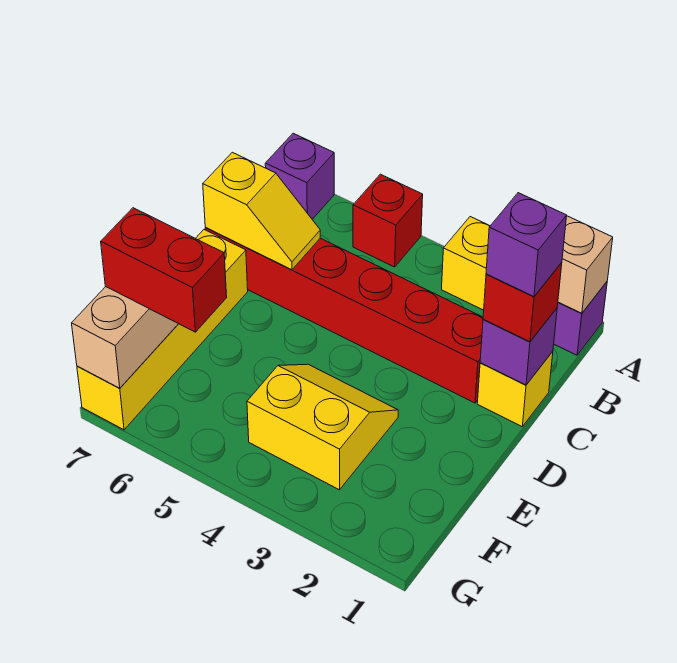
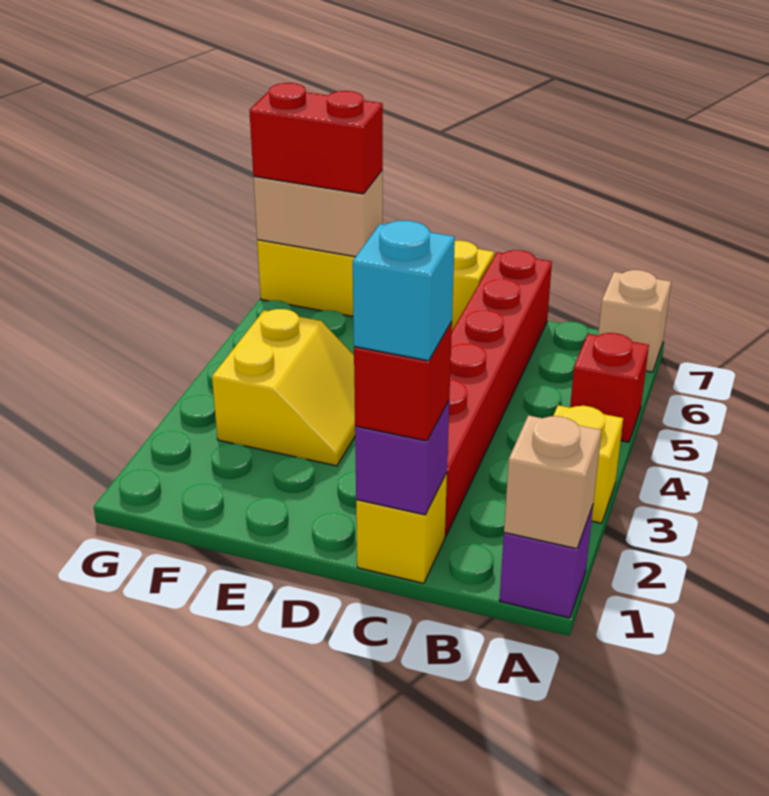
purple brick A7 level 1 -> tan brick A7 level 1
purple brick C1 level 4 -> cyan brick C1 level 4
yellow slope C6:C7 level 2 top 7 -> none
red brick F6:F7 level 3 -> red brick F7:G7 level 3

